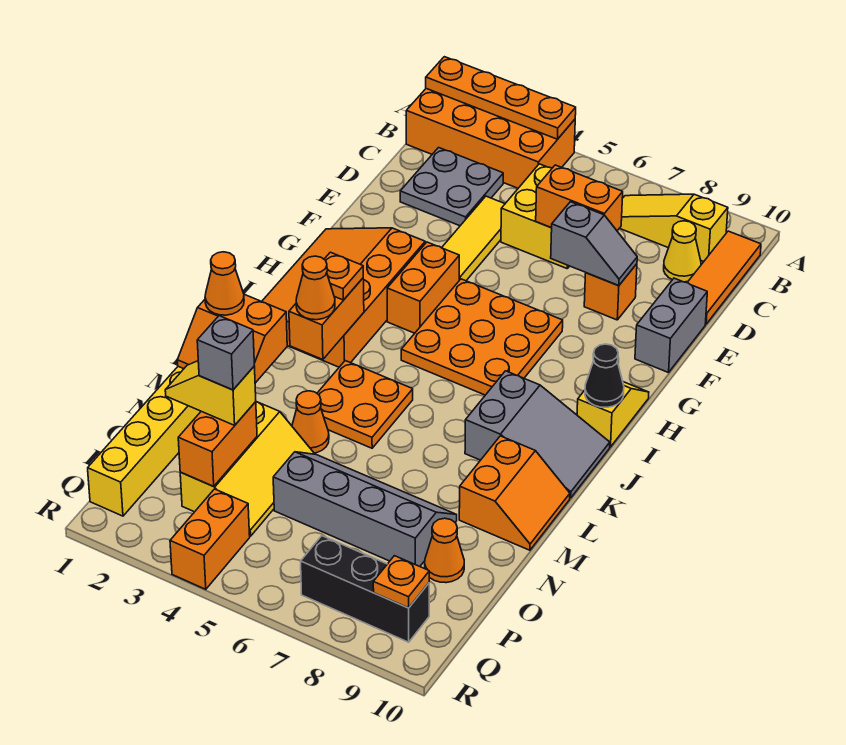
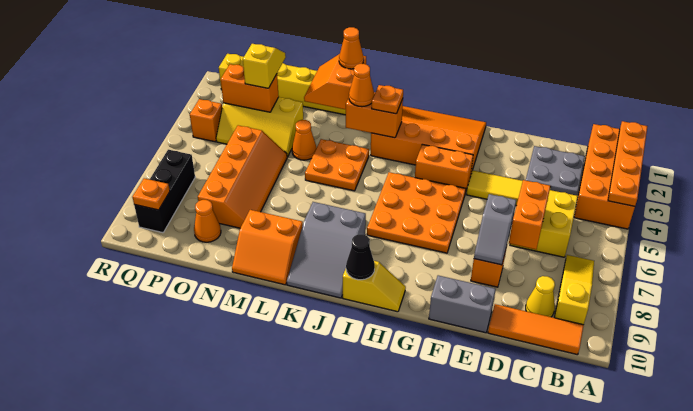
grey slope N5:O8 level 1 top O -> orange slope N5:O8 level 1 top O
grey brick O3 level 4 -> none
orange brick Q4:R4 level 1 -> orange brick Q4 level 1

